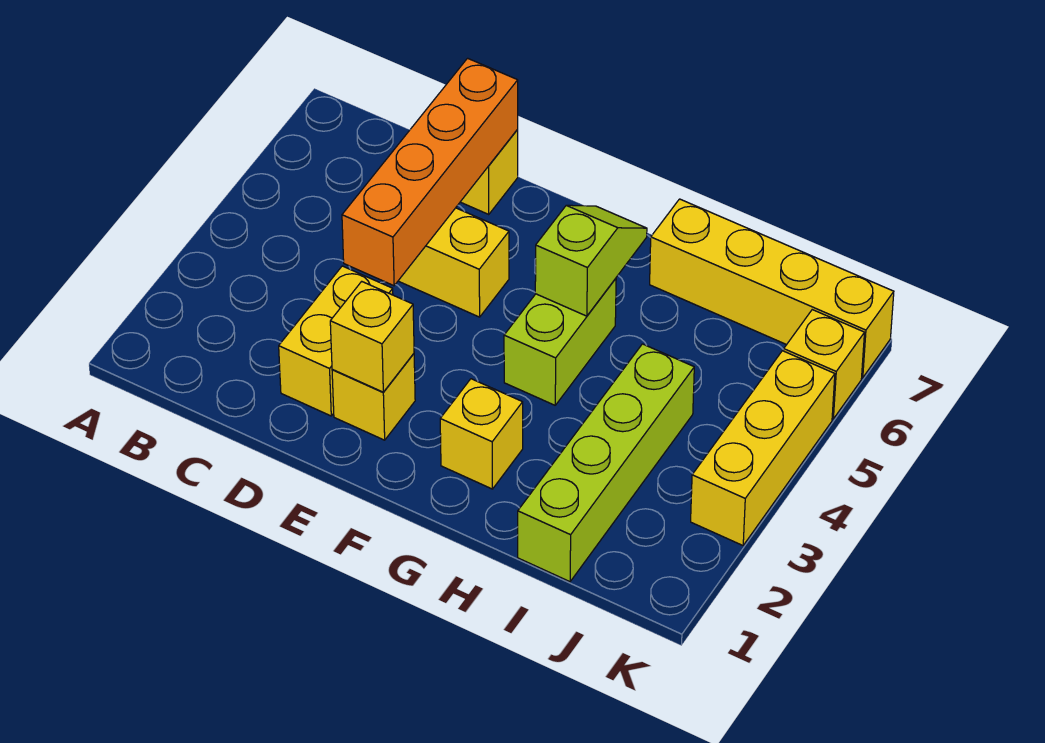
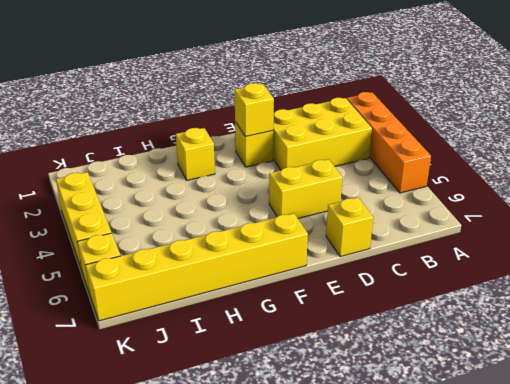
yellow brick D2:D3 level 1 -> yellow brick B2:D3 level 1
orange brick D4:D7 level 2 -> orange brick A2:A5 level 1
lime brick G4:G5 level 1 -> none
lime slope G5:G6 level 2 top 5 -> none
yellow brick H7:K7 level 1 -> yellow brick F7:K7 level 1
lime brick I1:I4 level 1 -> none

